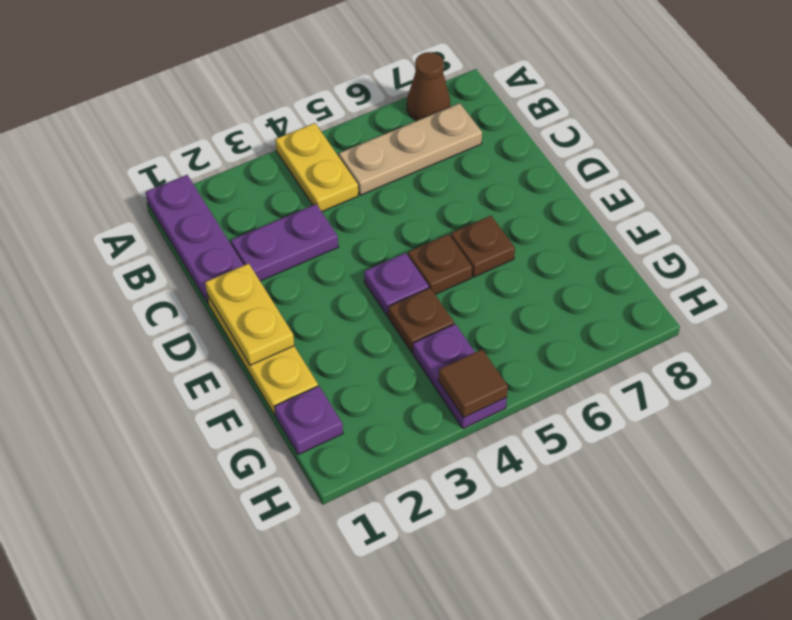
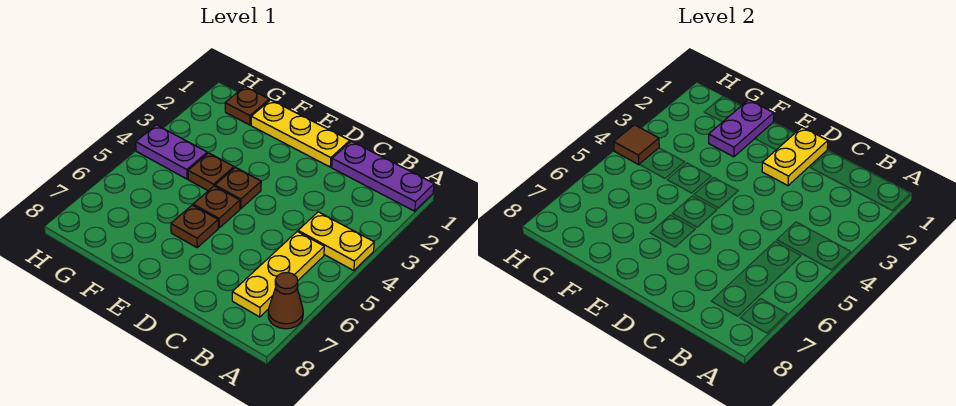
tan plate B5:B7 level 1 -> yellow plate B5:B7 level 1
purple plate C2:C3 level 1 -> purple plate F1:F2 level 2
yellow plate D1:E1 level 2 -> yellow plate D1:D2 level 2
purple plate E4 level 1 -> brown plate E4 level 1
purple plate G1 level 1 -> brown plate G1 level 1

